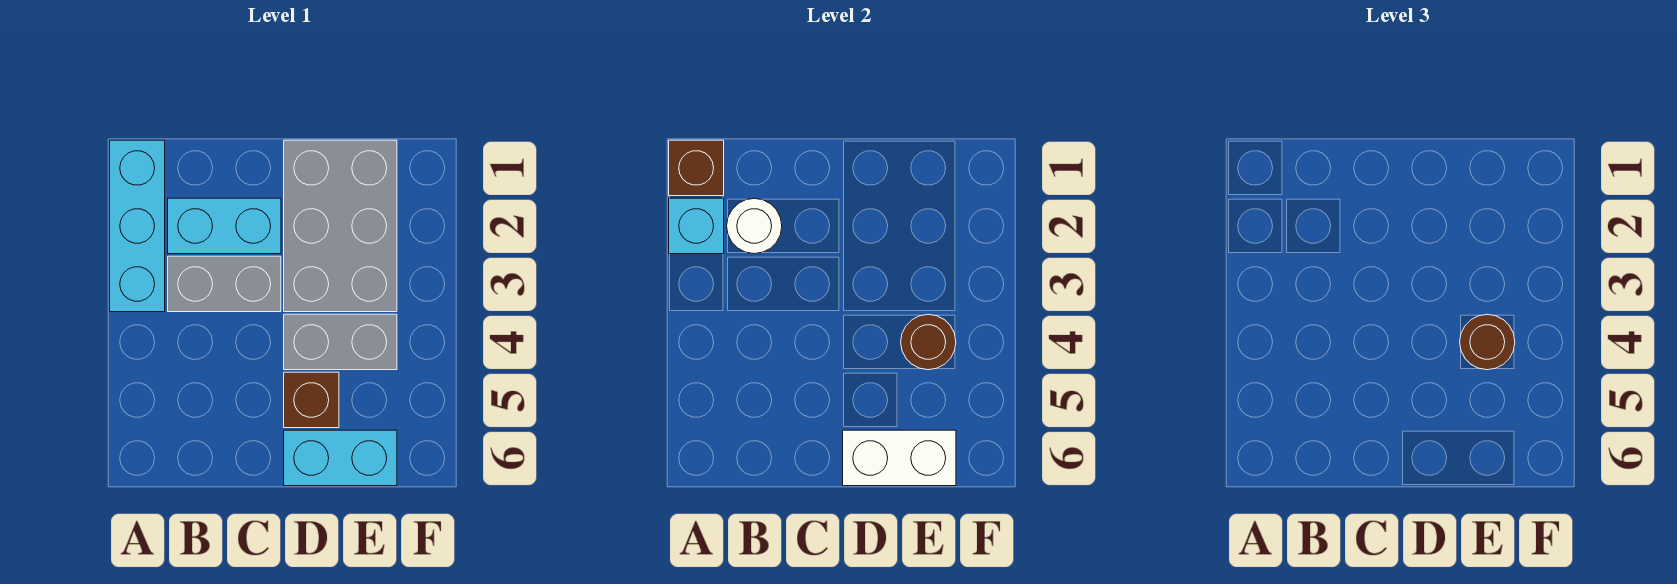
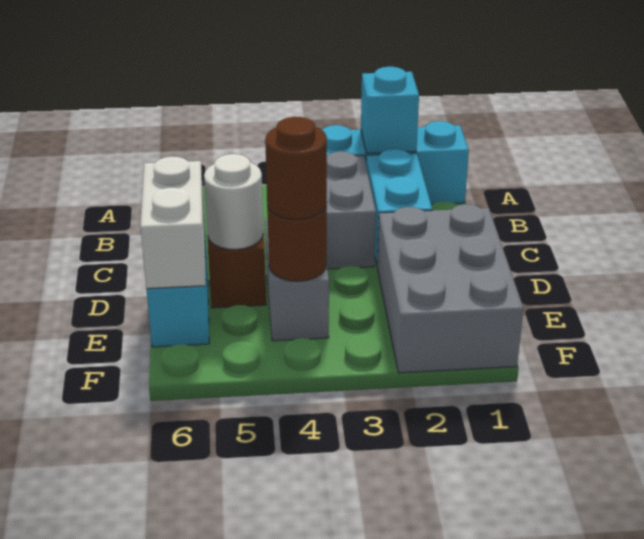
brown brick A1 level 2 -> none
white round brick B2 level 2 -> white round brick D5 level 2
grey brick D1:E3 level 1 -> grey brick D1:F2 level 1

